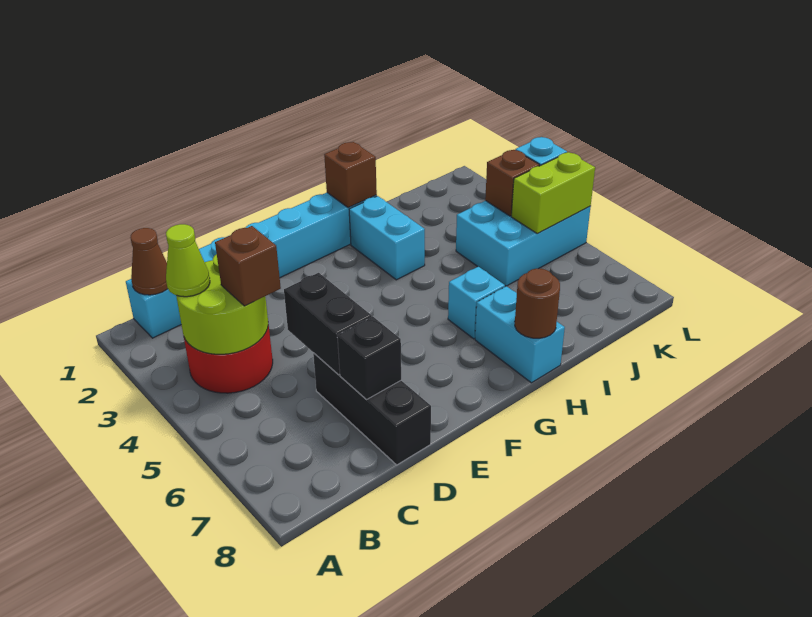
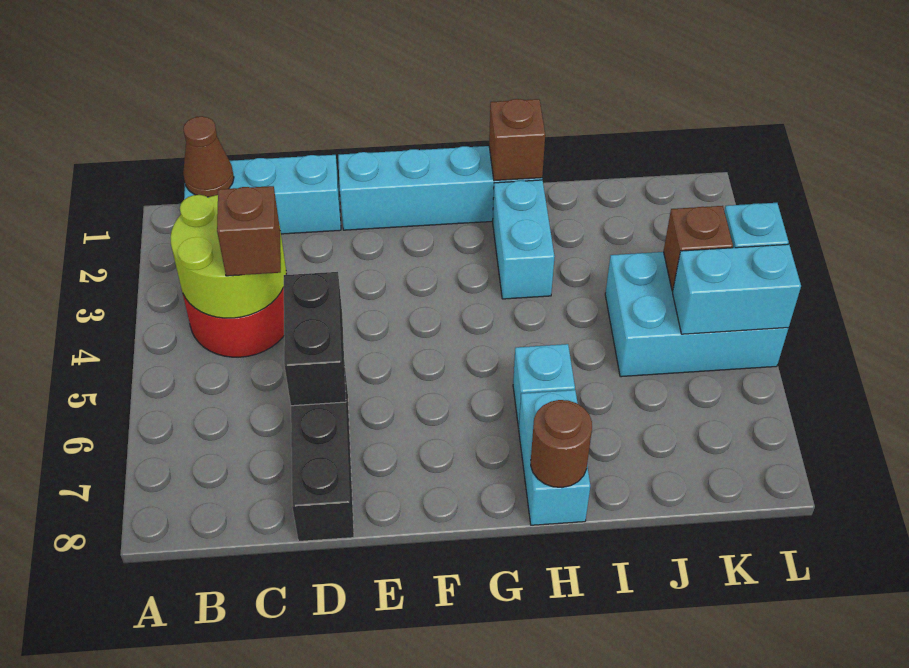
lime cone B3 level 3 -> none
black brick D7 level 2 -> none
lime brick K5:L5 level 2 -> cyan brick K5:L5 level 2

